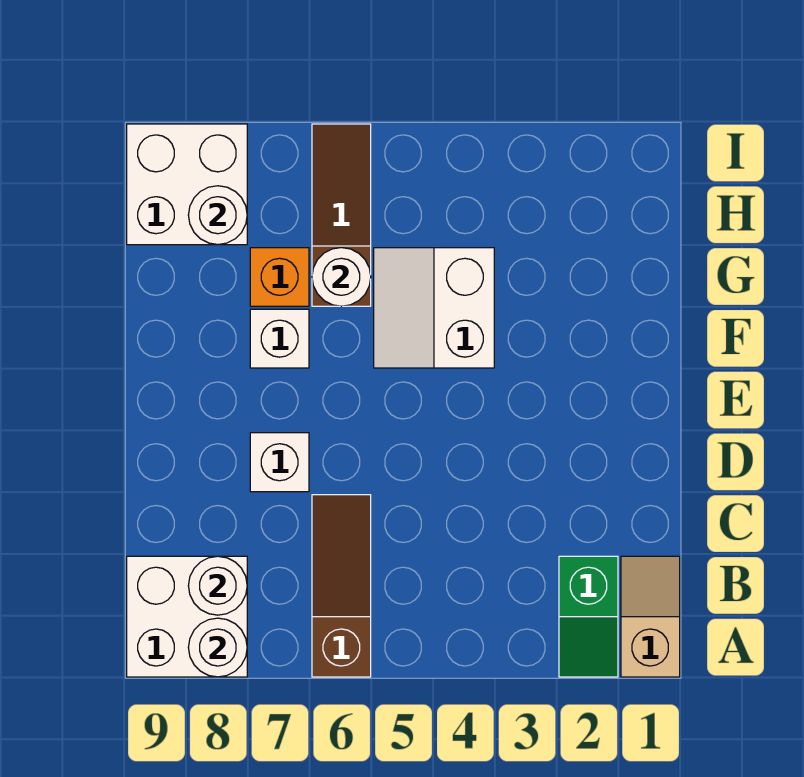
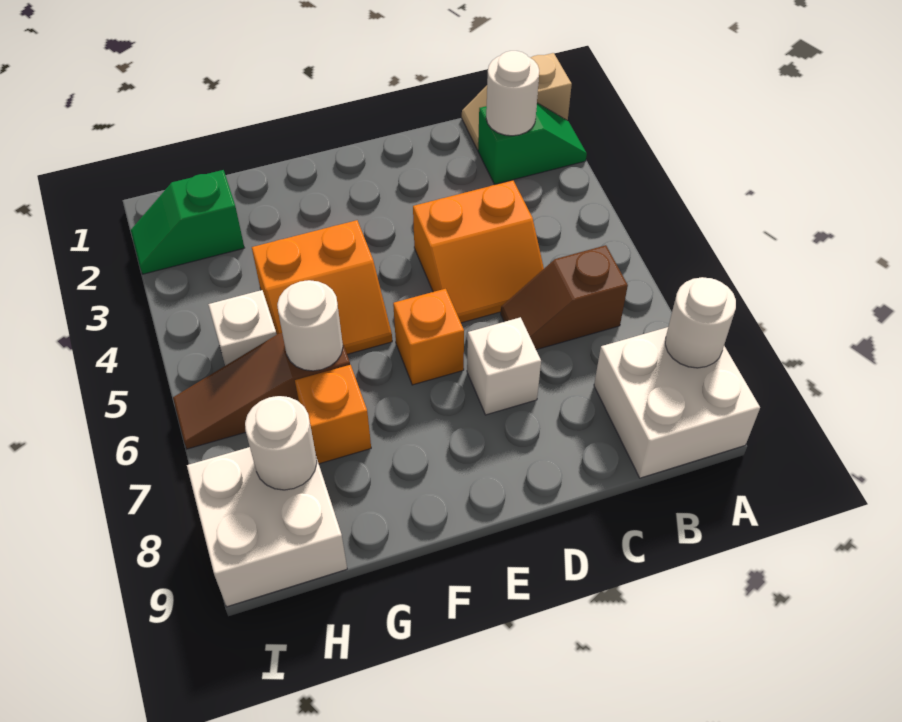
brown slope A6:C6 level 1 top A -> brown slope B6:C6 level 1 top B
white round brick B8 level 2 -> white round brick B2 level 2
none -> orange slope C4:D5 level 1 top 4
none -> orange brick E6 level 1
white slope F4:G5 level 1 top 4 -> orange slope F4:G5 level 1 top 4
white brick F7 level 1 -> white brick H5 level 1
none -> green slope H2:I2 level 1 top H

